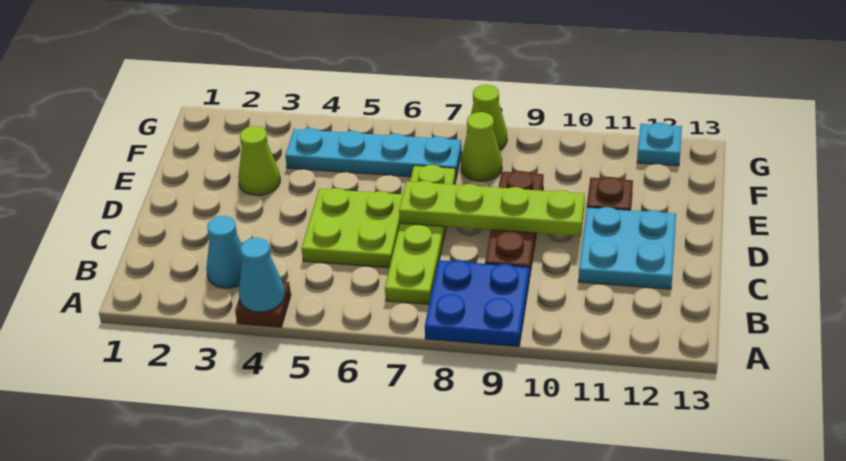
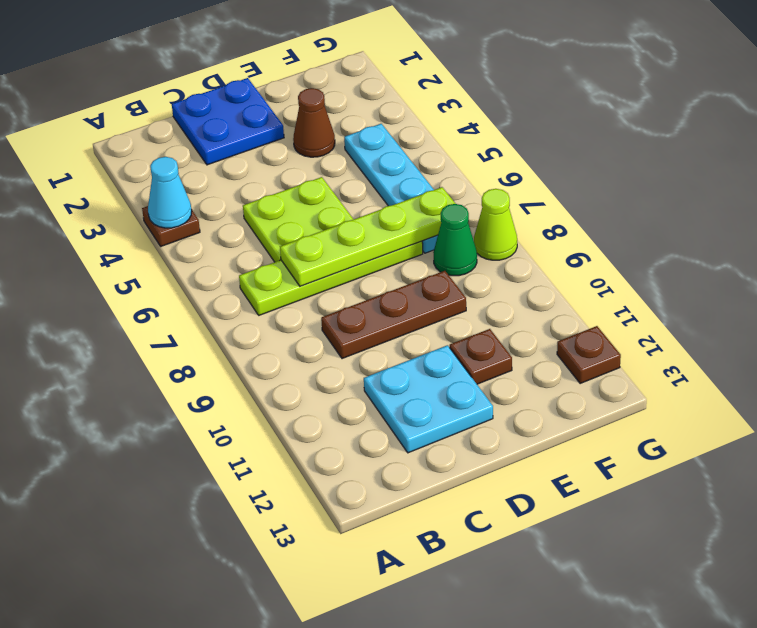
blue plate A8:B9 level 1 -> blue plate C1:D2 level 1
cyan cone B3 level 1 -> none
lime plate D7:D10 level 2 -> lime plate C7:F7 level 2
lime cone E3 level 1 -> brown cone E3 level 1
lime cone F8 level 1 -> green cone F8 level 1
cyan plate G12 level 1 -> brown plate G12 level 1

